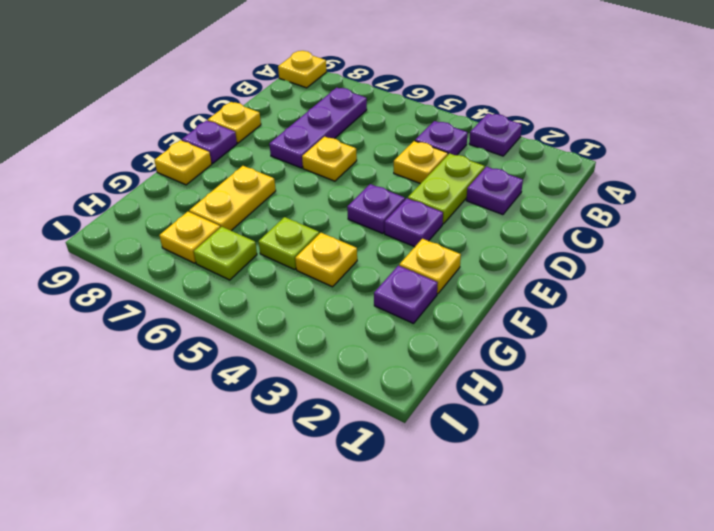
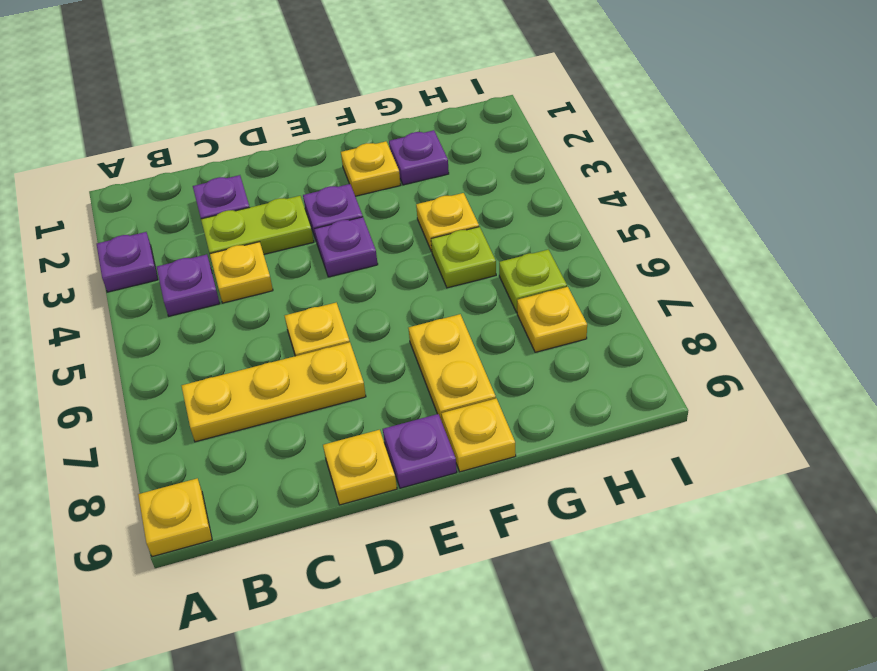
purple plate B7:D7 level 1 -> yellow plate B7:D7 level 1
yellow plate F7:G7 level 1 -> yellow plate F7:F8 level 1

